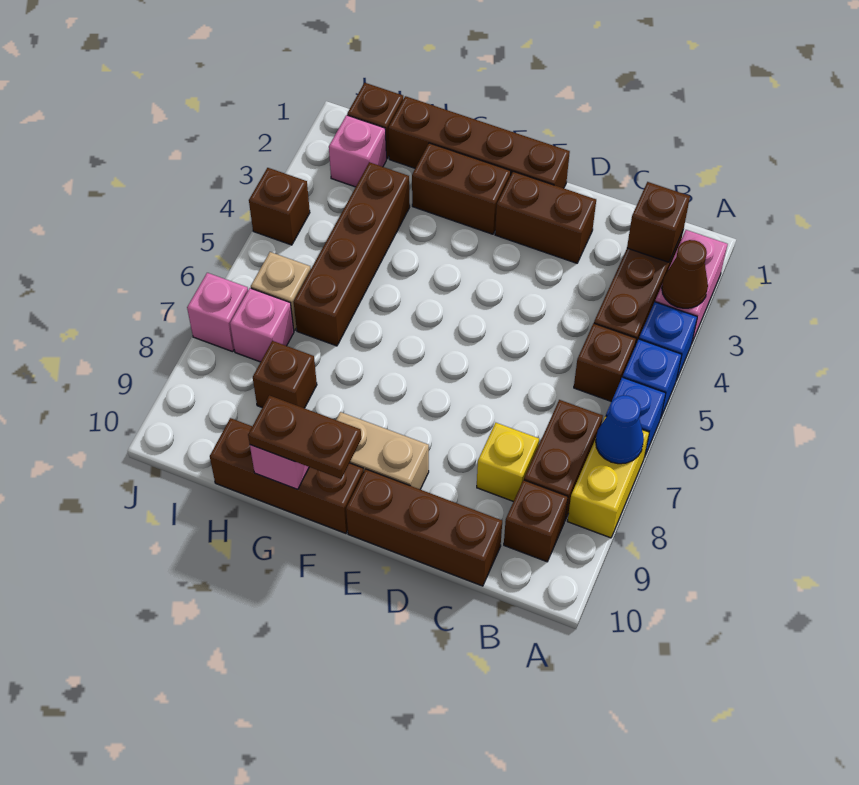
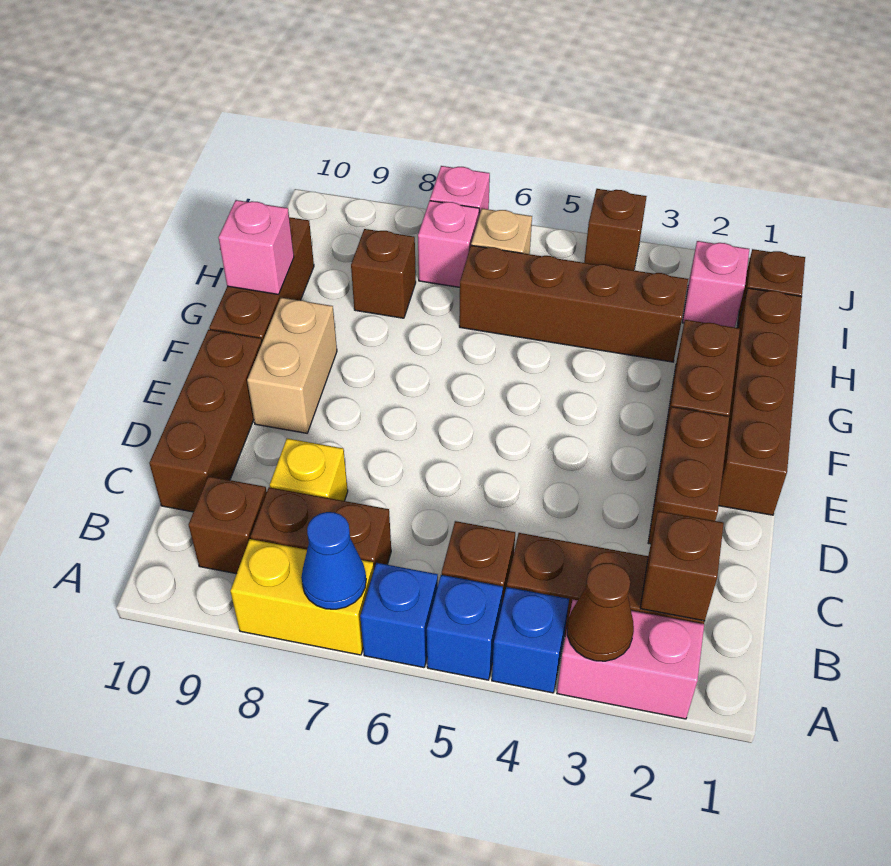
brown plate F10:G10 level 3 -> none

